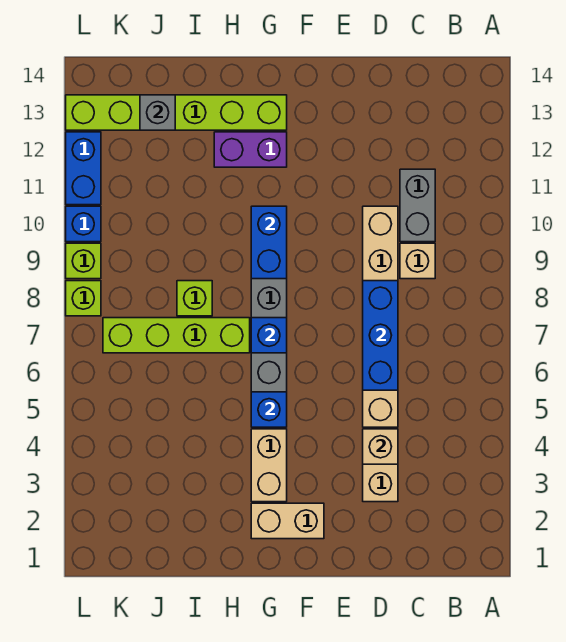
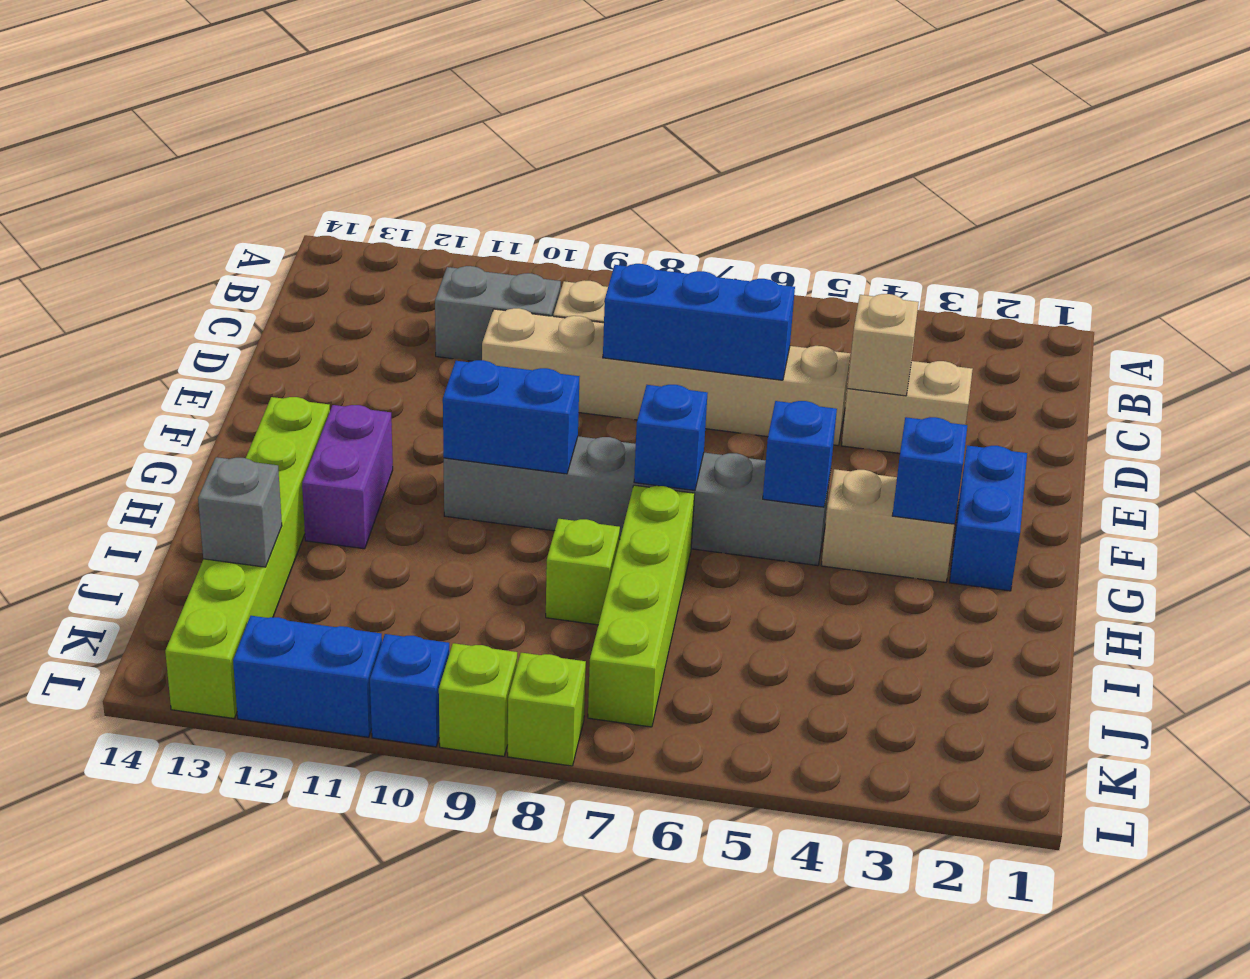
tan brick F2:G2 level 1 -> blue brick F2:G2 level 1
none -> blue brick G3 level 2

